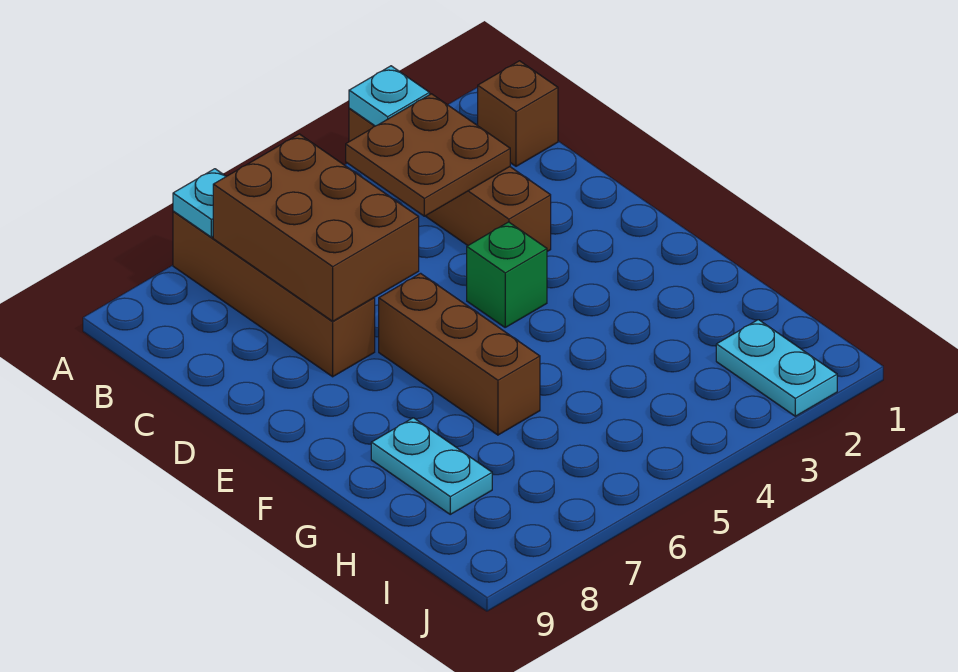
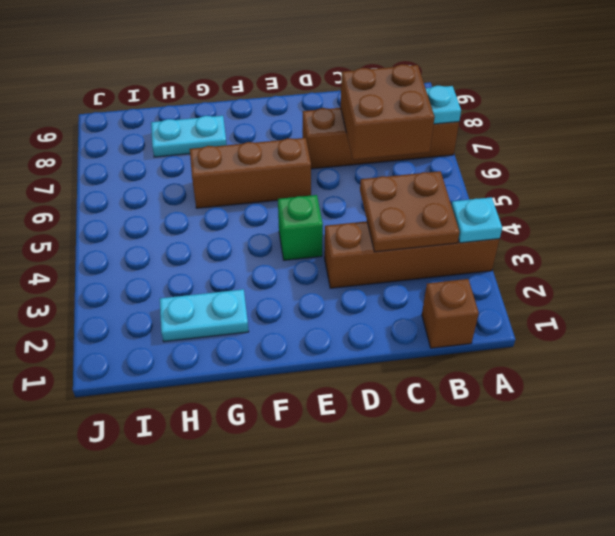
brown brick B6:D7 level 2 -> brown brick B6:C7 level 2
cyan plate I2:J2 level 1 -> cyan plate G2:H2 level 1

